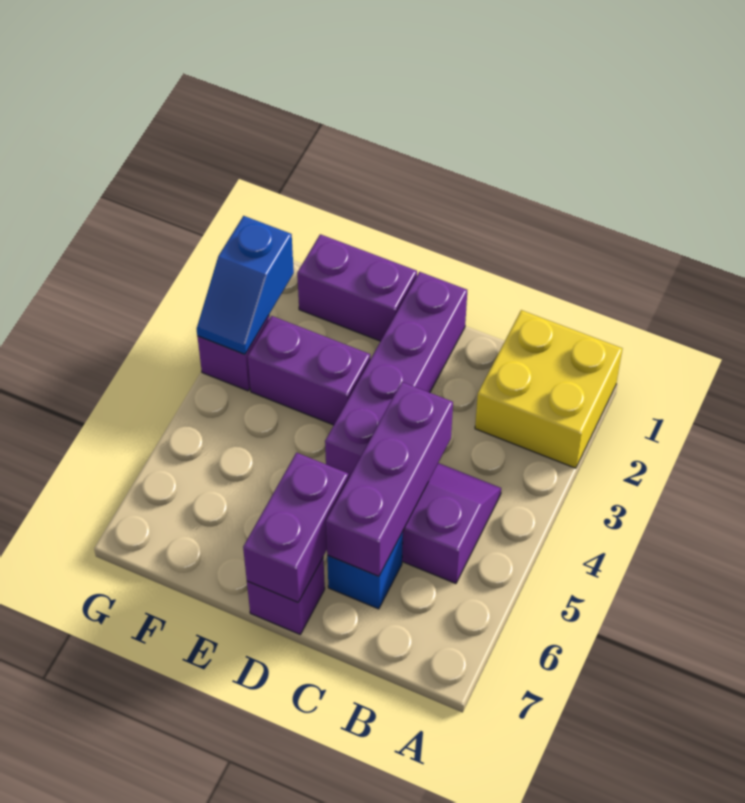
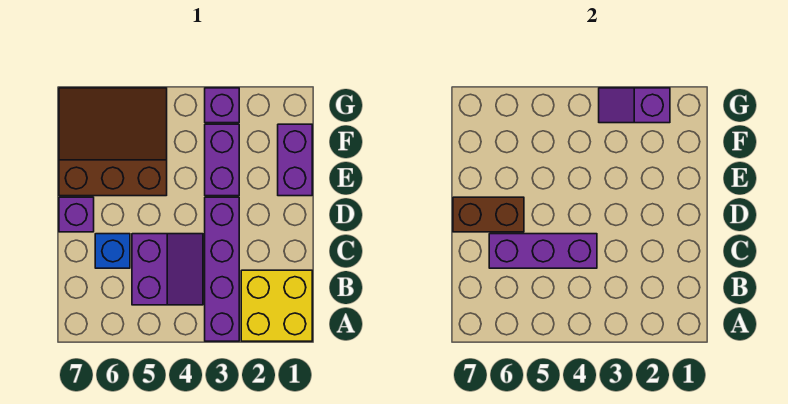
purple brick D1:D4 level 1 -> purple brick A3:D3 level 1
purple brick D6:D7 level 2 -> brown brick D6:D7 level 2
none -> brown slope E5:G7 level 1 top E
blue slope G2:G3 level 2 top 2 -> purple slope G2:G3 level 2 top 2

